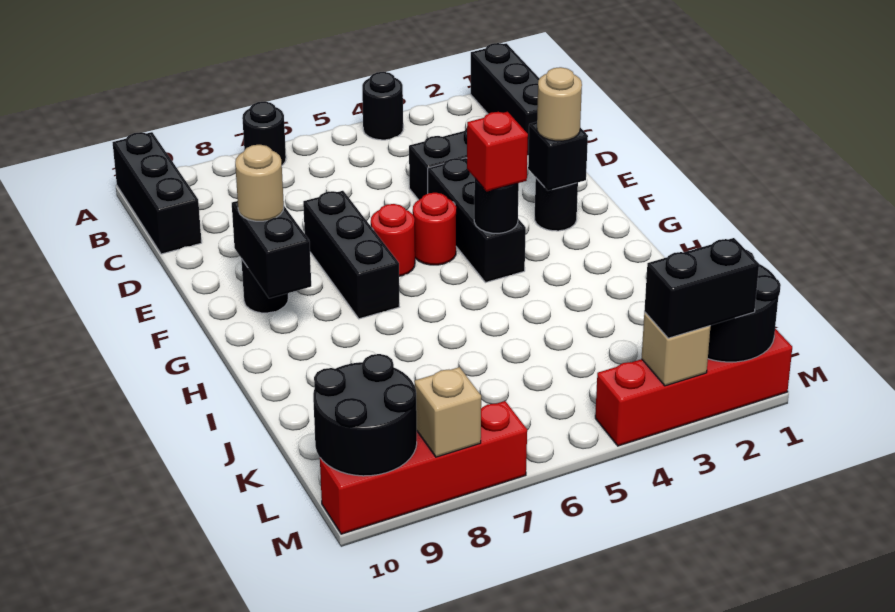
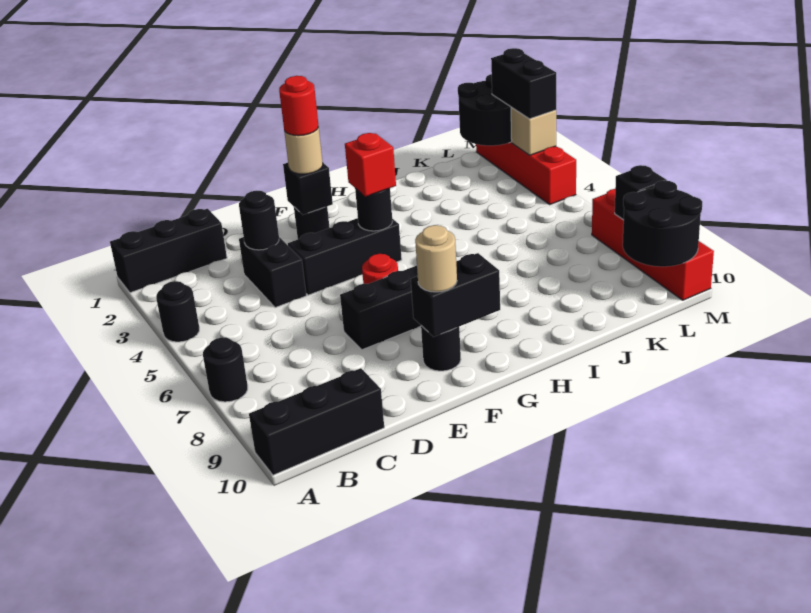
none -> black round brick D3 level 2
red round brick F5 level 1 -> red round brick F2 level 4
tan brick M8 level 2 -> black brick M8 level 2

